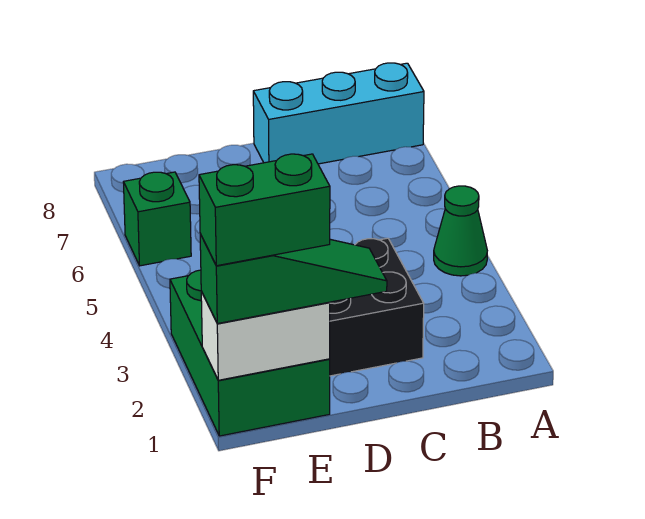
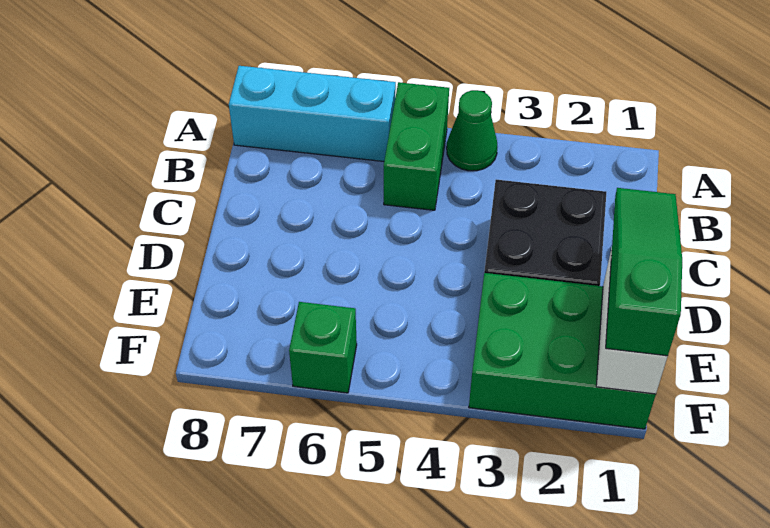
cyan brick A8:C8 level 1 -> cyan brick A6:A8 level 1
green brick E1:F1 level 4 -> green brick A5:B5 level 1

